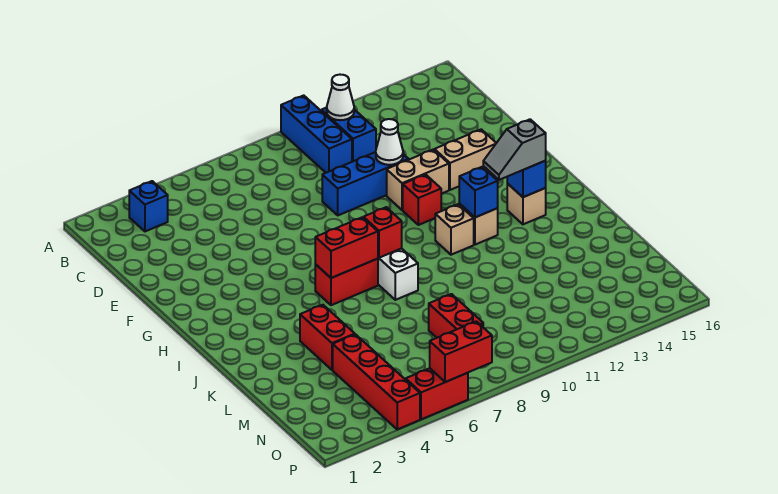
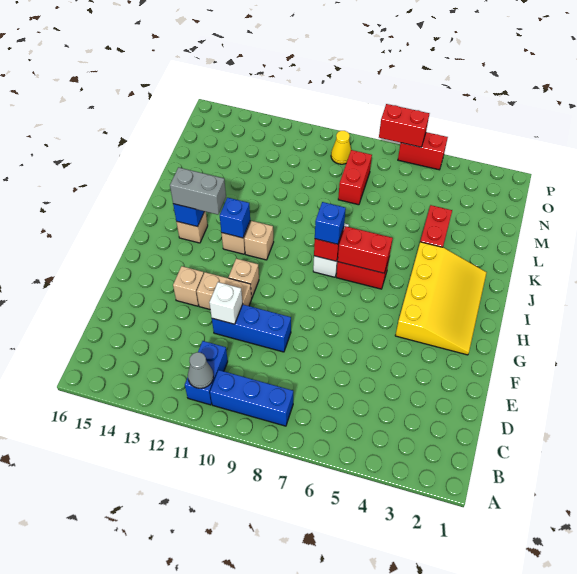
blue brick A10:C10 level 1 -> blue brick B8:B10 level 1
blue brick B3 level 1 -> blue brick I8 level 3
white cone B11 level 2 -> grey cone B11 level 2
white cone E11 level 2 -> white brick E11 level 2
tan brick F13:F14 level 1 -> tan brick F13 level 1
none -> yellow slope G2:J4 level 1 top 4
red brick G11 level 1 -> tan brick G11 level 1
grey slope I13:I14 level 3 top 14 -> grey brick I13:I14 level 3
red brick M4:P4 level 1 -> none
none -> yellow cone O9 level 1

